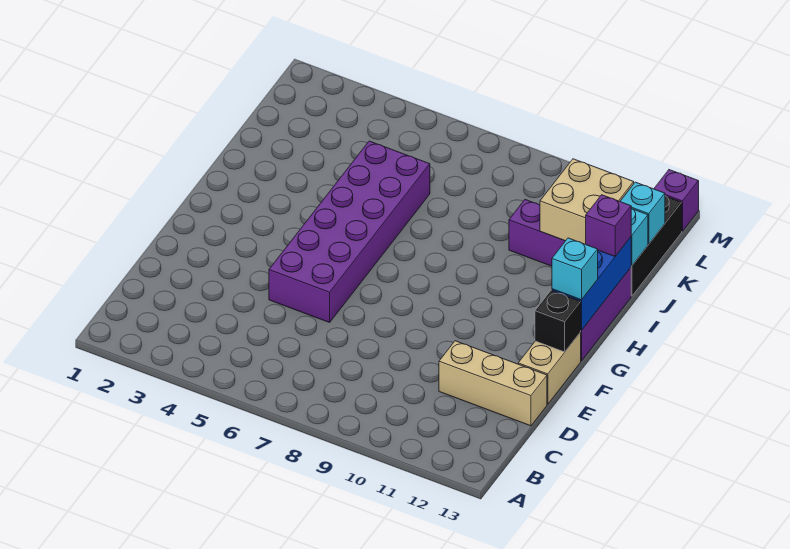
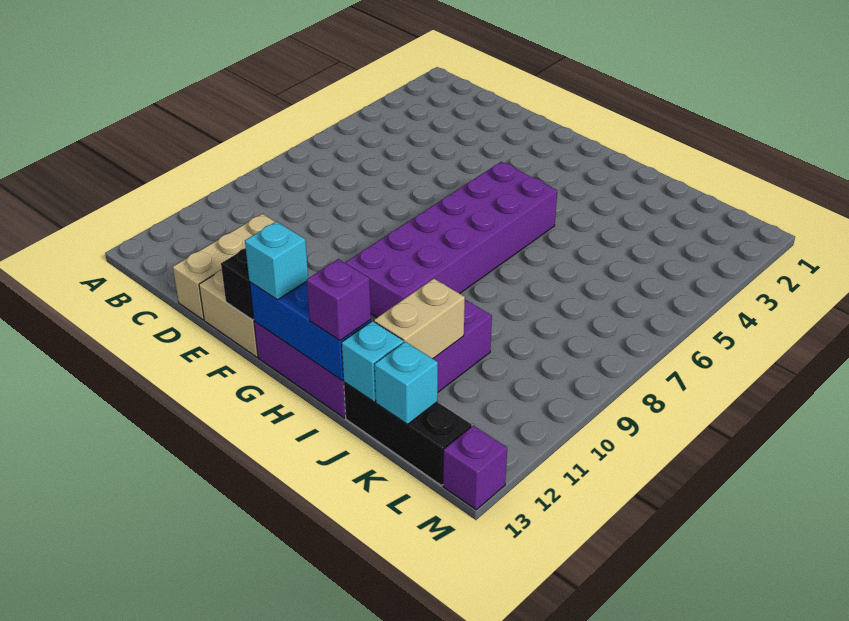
purple brick E5:J6 level 1 -> purple brick G5:H10 level 1
tan brick J11:K12 level 2 -> tan brick J11:J12 level 2

